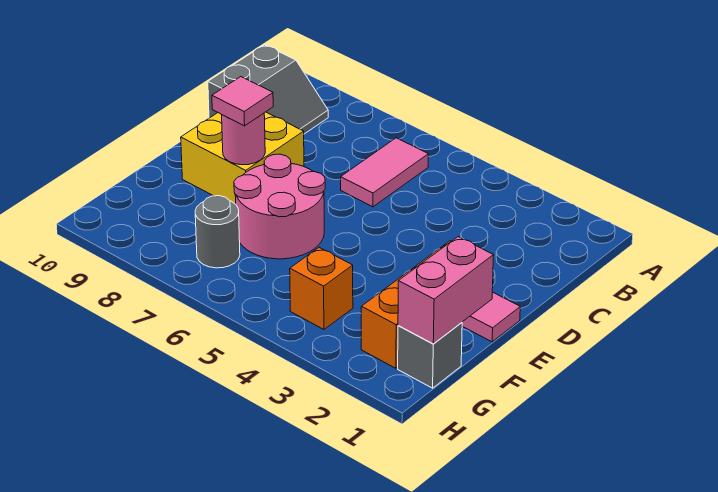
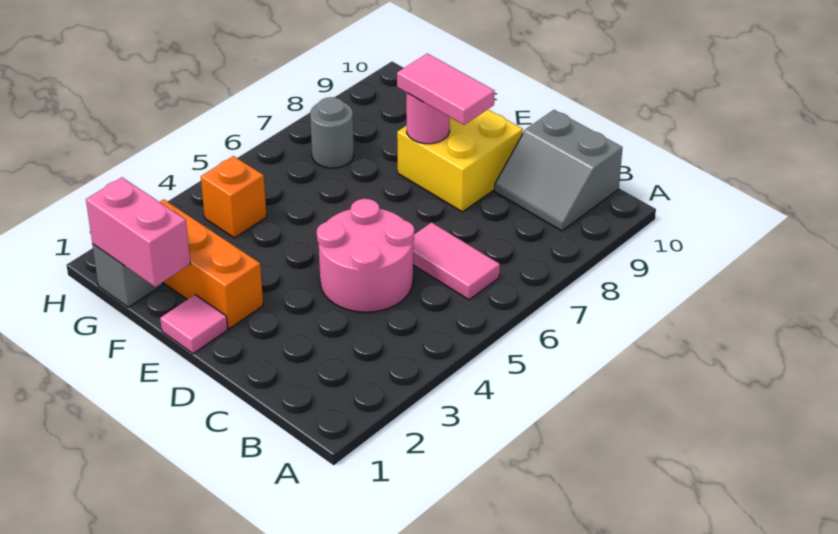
pink round brick E6:F7 level 1 -> pink round brick C4:D5 level 1
pink tile E8 level 3 -> pink tile D8:E8 level 3

